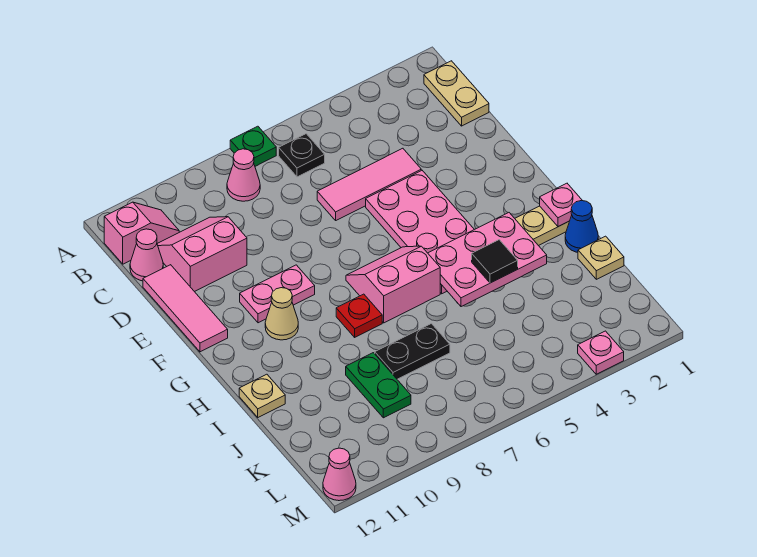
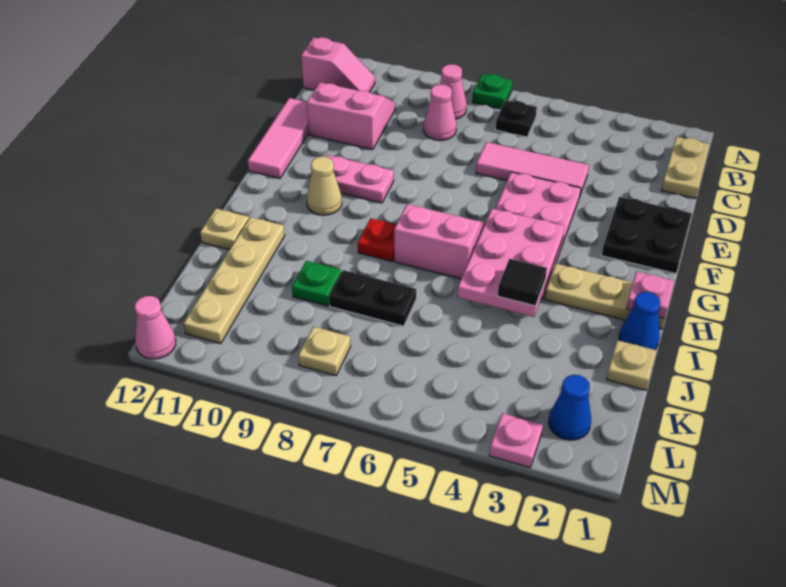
pink cone C12 level 1 -> pink cone C8 level 1
none -> black plate E1:F2 level 1
pink plate H3:I5 level 2 -> pink plate G4:I5 level 2
none -> tan plate I11:L11 level 1
green plate J9:K9 level 1 -> green plate J9 level 1
none -> blue cone L2 level 1
none -> tan plate L8 level 1

